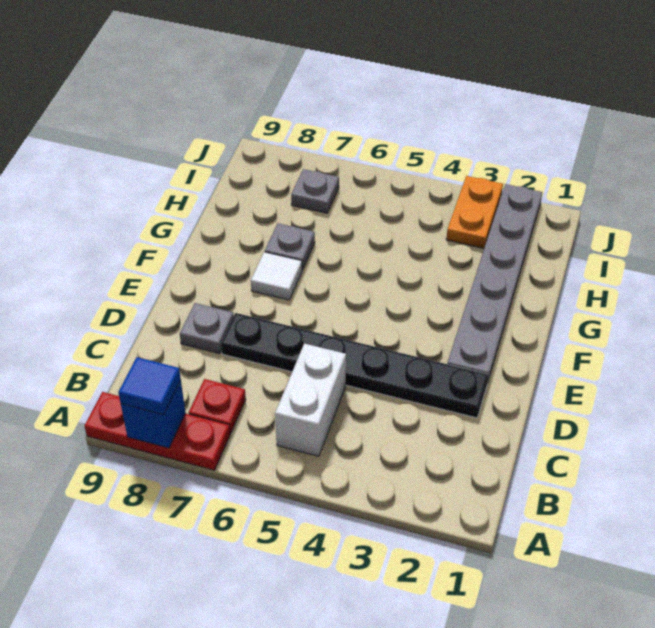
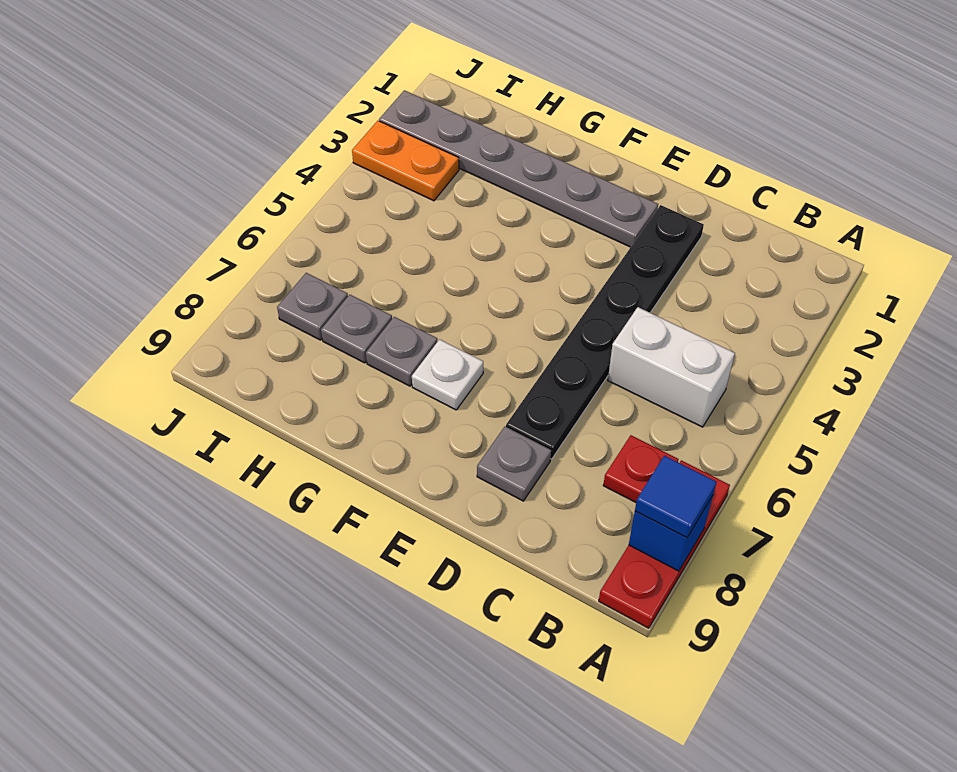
white tile F7 level 1 -> white plate F7 level 1
none -> grey plate H7 level 1

